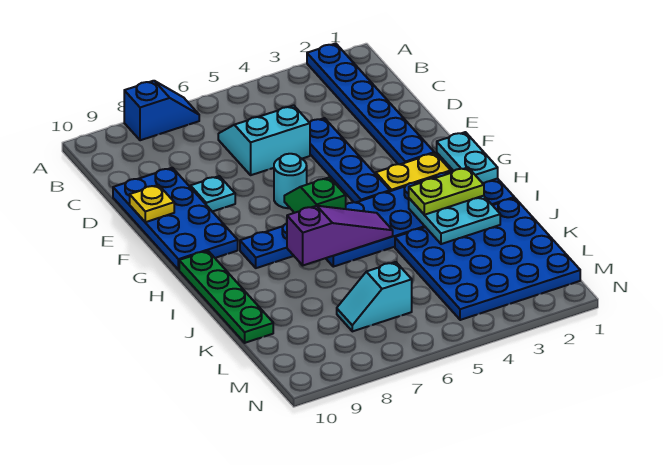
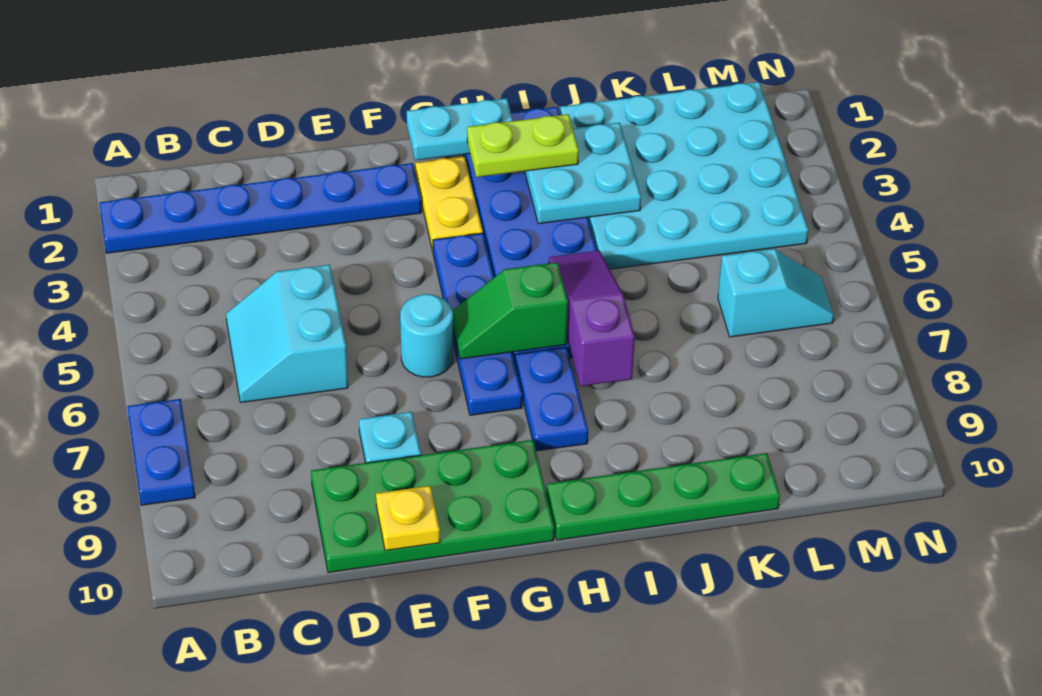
blue slope A7:A8 level 1 top 8 -> blue plate A7:A8 level 1
blue plate D4:G4 level 1 -> blue plate G4:G7 level 1
blue plate D9:G10 level 1 -> green plate D9:G10 level 1
lime plate I2:I3 level 3 -> lime plate H2:I2 level 3
blue plate J1:M4 level 1 -> cyan plate J1:M4 level 1
cyan slope L6:L7 level 1 top 6 -> cyan slope L6:M6 level 1 top L

